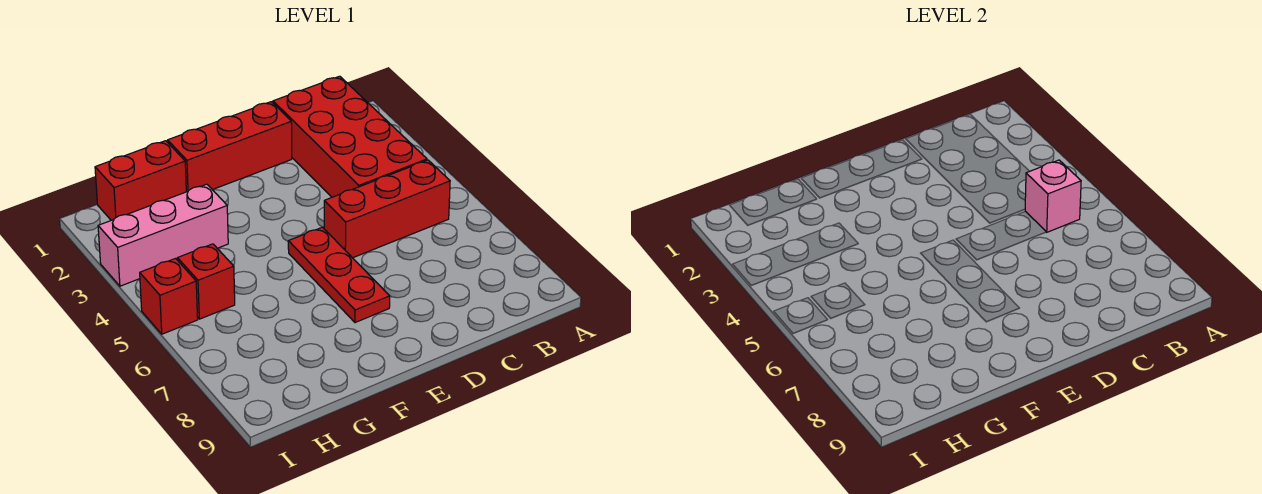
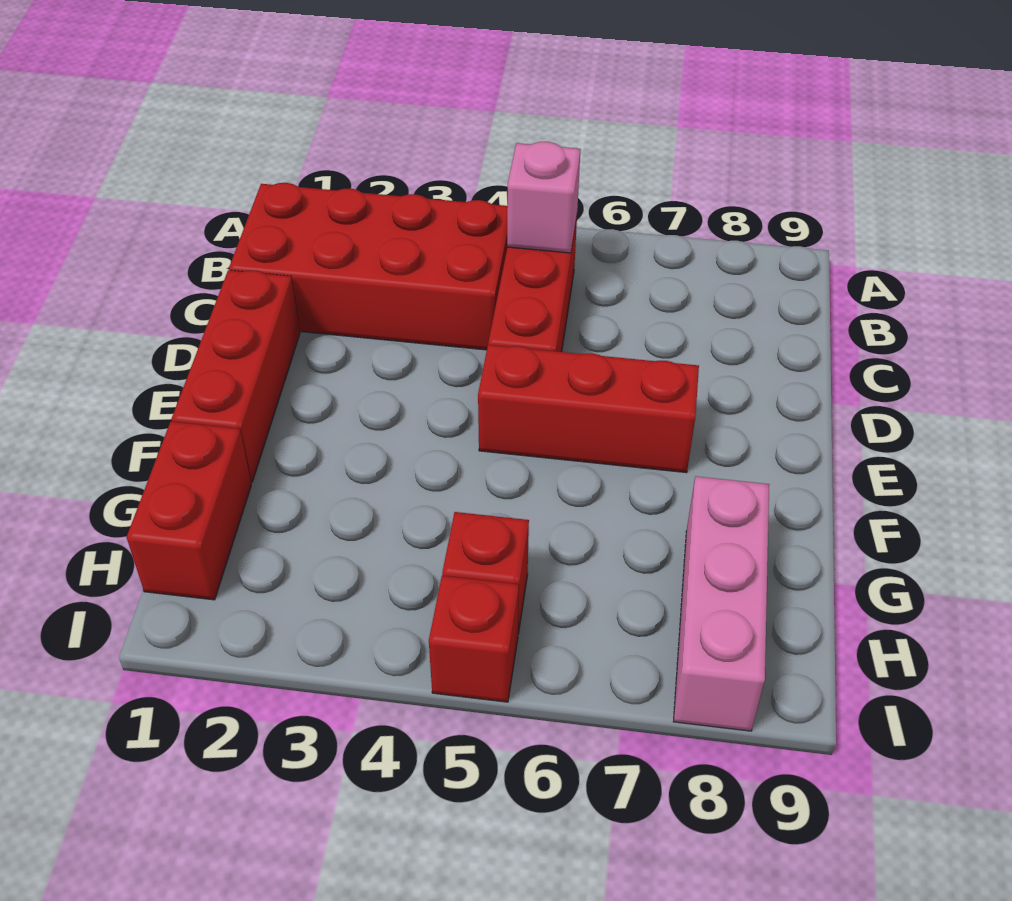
red plate E5:E7 level 1 -> red brick E5:E7 level 1
pink brick G3:I3 level 1 -> pink brick G8:I8 level 1

